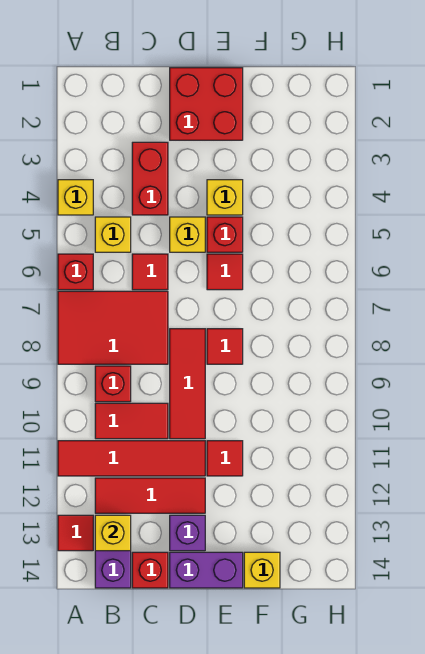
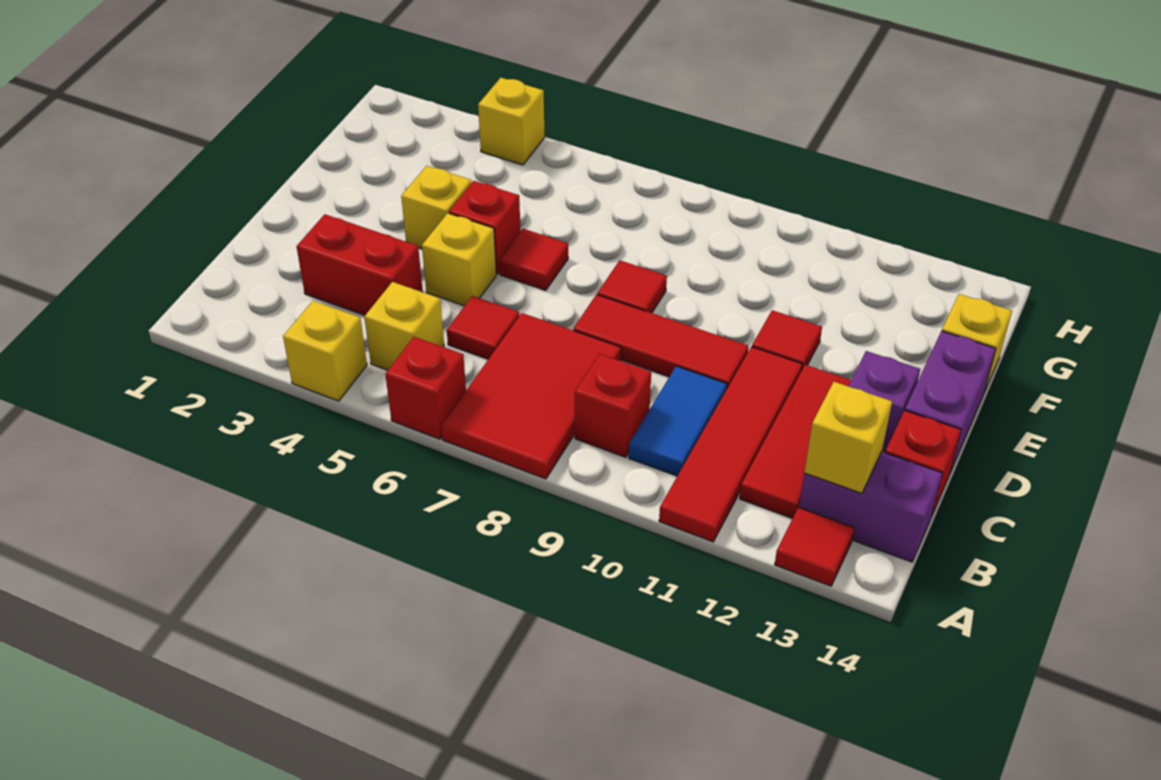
red tile B10:C10 level 1 -> blue tile B10:C10 level 1
red brick D1:E2 level 1 -> none
none -> yellow brick H4 level 1

